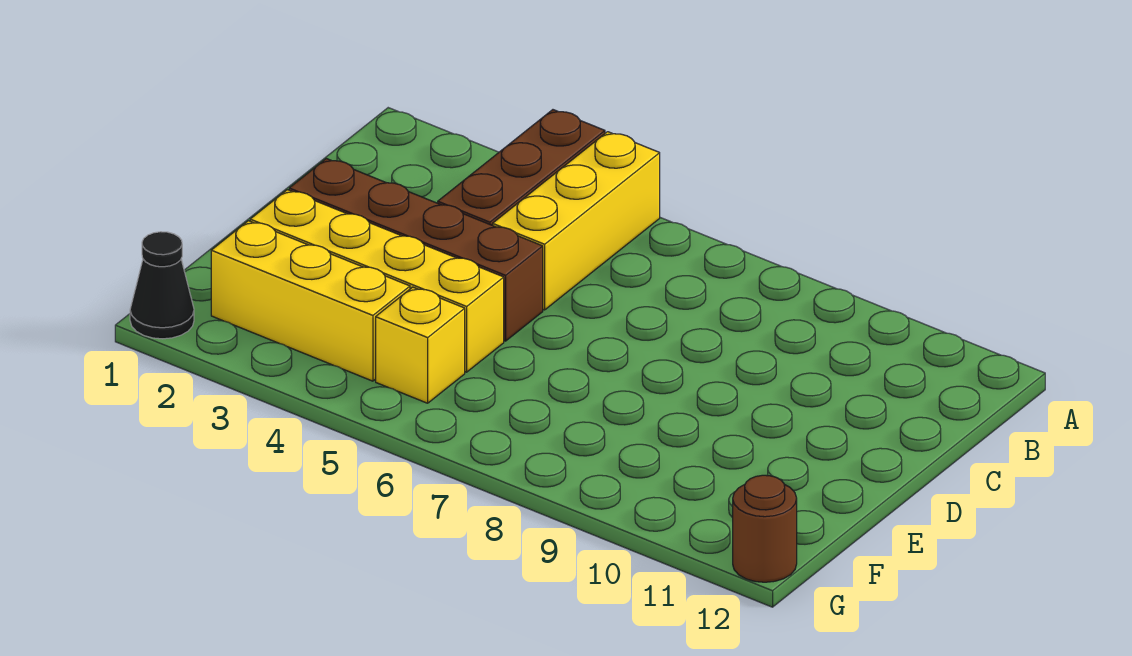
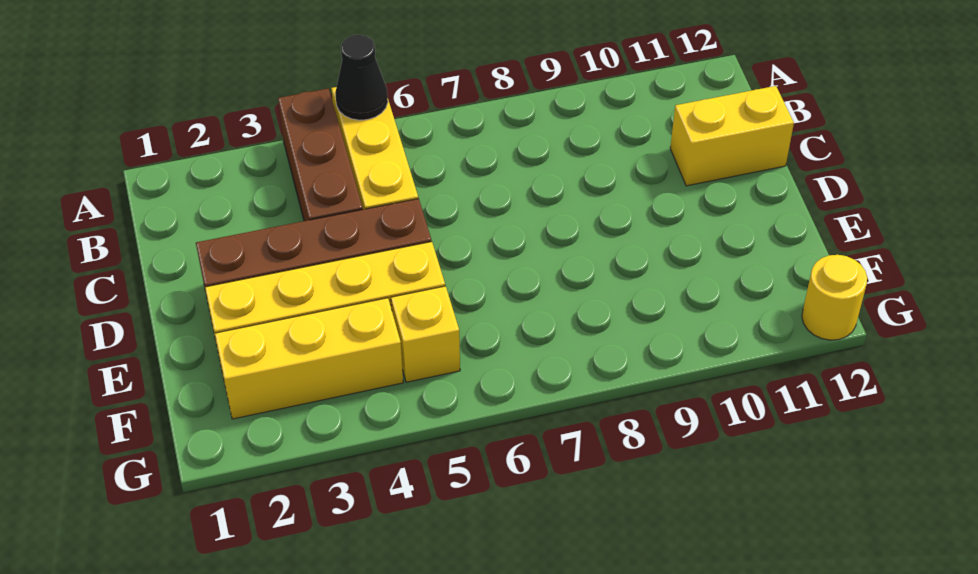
none -> yellow brick C11:C12 level 1
black cone G1 level 1 -> black cone A5 level 2
brown round brick G12 level 1 -> yellow round brick G12 level 1

